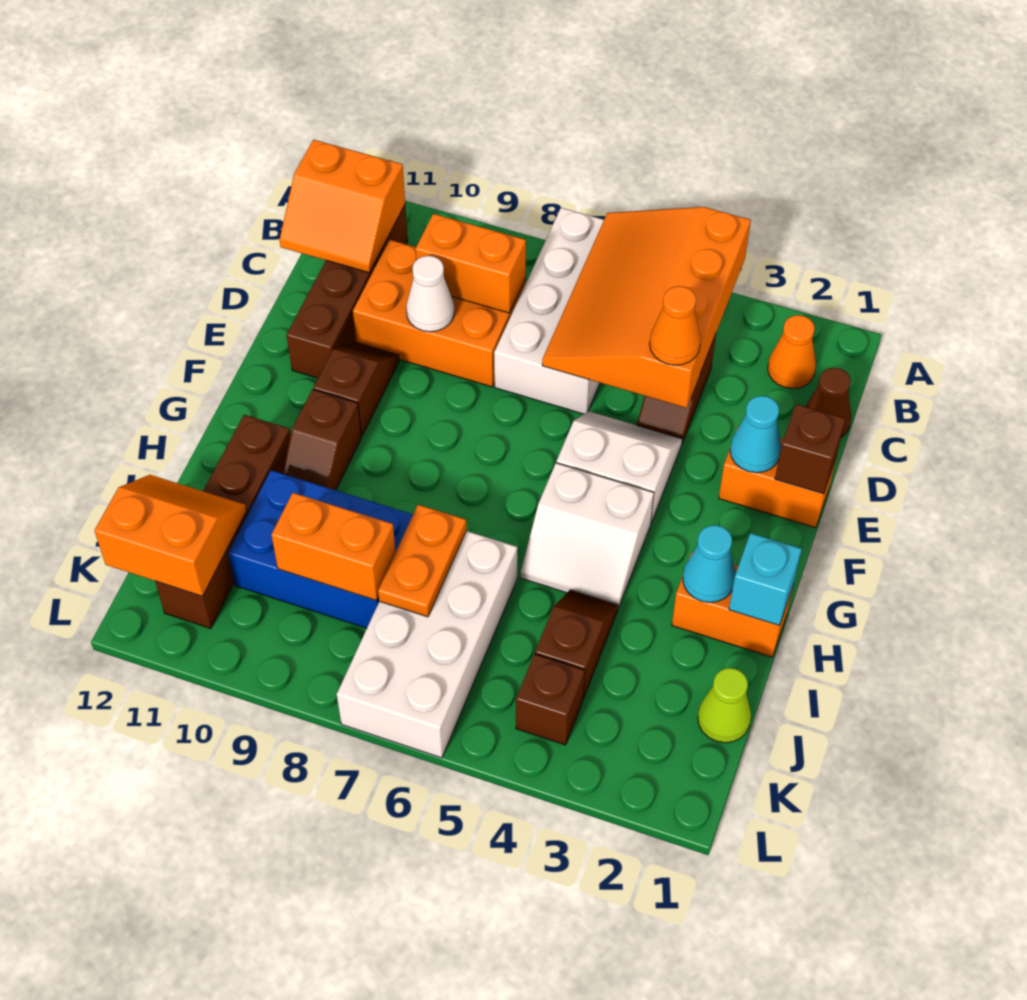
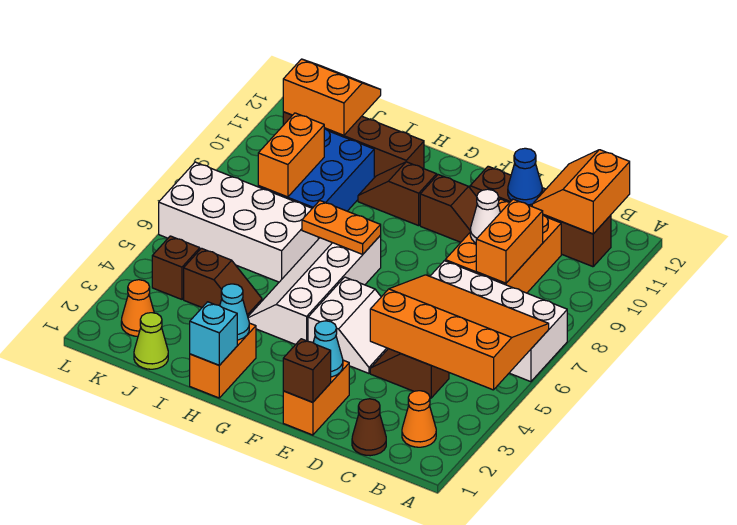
orange cone D4 level 3 -> orange cone K2 level 1
none -> blue cone D11 level 2
white slope G4:H5 level 1 top G -> white slope G4:H7 level 1 top G
orange plate I7:J7 level 2 -> orange plate G7:H7 level 2
orange slope J11:K12 level 2 top K -> orange slope J11:K12 level 2 top 11

